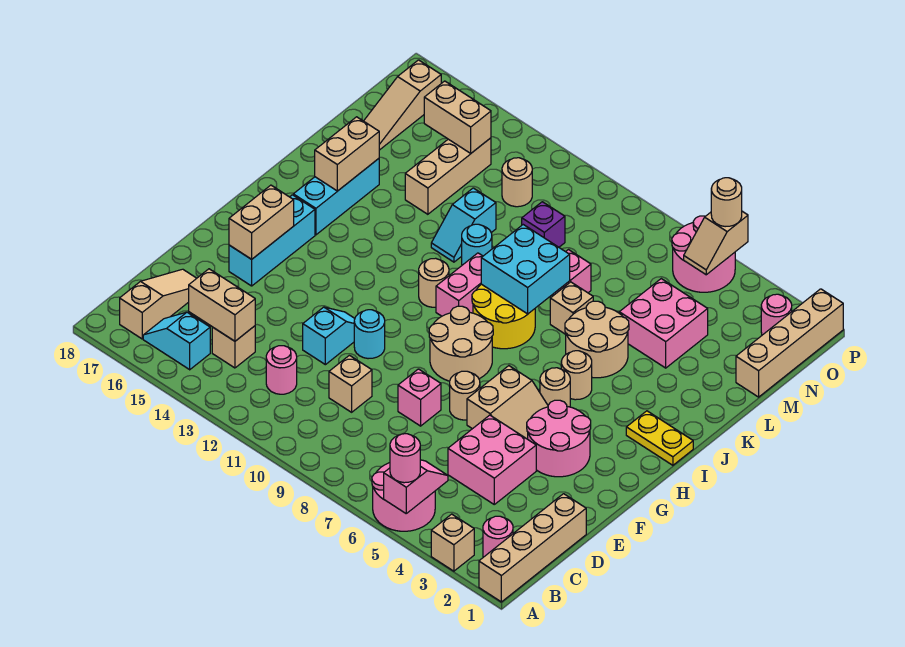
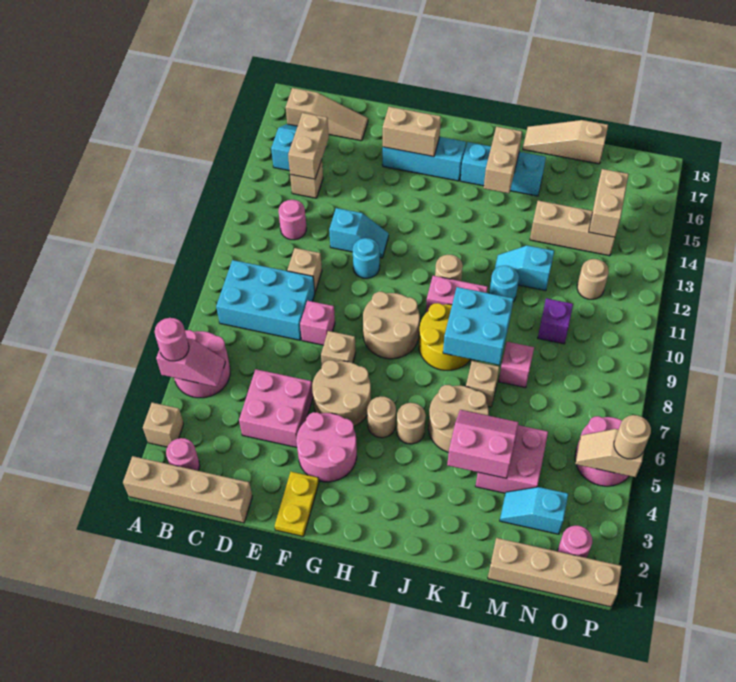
none -> cyan brick B8:D9 level 1
tan slope F5:G6 level 1 top 6 -> tan round brick F5:G6 level 1
tan round brick F7 level 1 -> tan brick F7 level 1
yellow plate I1:I2 level 1 -> yellow plate F1:F2 level 1
tan brick J16:K16 level 2 -> tan brick J15:J16 level 2
none -> pink slope K4:L5 level 2 top 4
none -> cyan slope M3:N3 level 1 top N
tan slope M17:O17 level 1 top O -> tan slope K18:M18 level 1 top M

